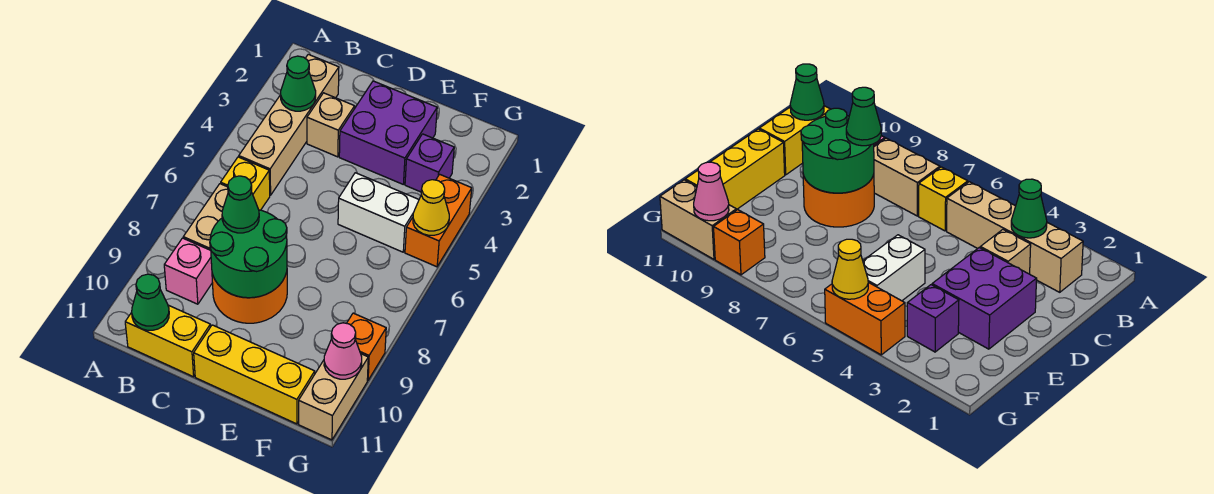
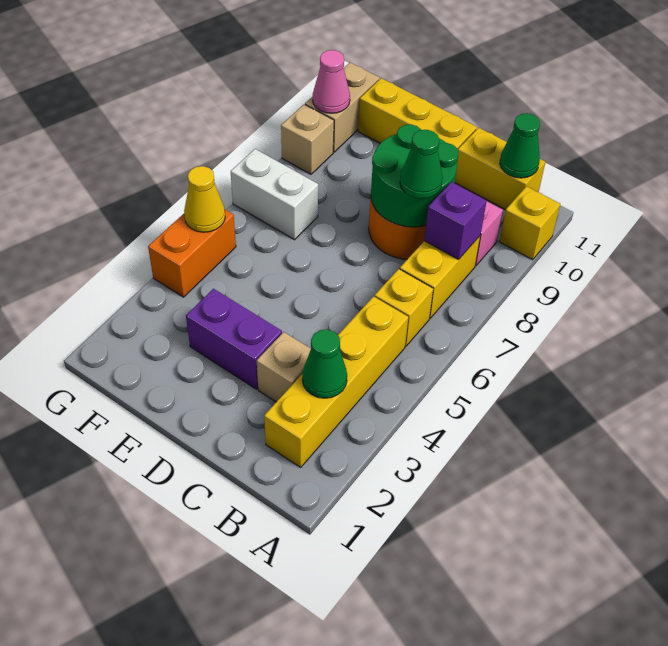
none -> yellow brick A10 level 1
tan brick B2:B5 level 1 -> yellow brick B2:B5 level 1
tan brick B7:B8 level 1 -> yellow brick B7:B8 level 1
purple brick D2:E3 level 1 -> purple brick D3:E3 level 1
white brick E5:F5 level 1 -> white brick F7:G7 level 1
purple brick F3 level 1 -> purple brick B8 level 2
orange brick G9 level 1 -> tan brick G9 level 1

